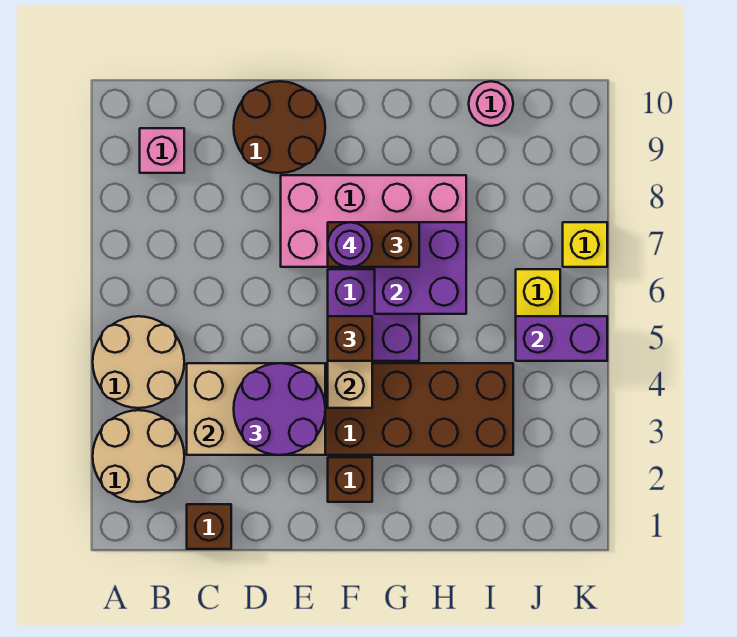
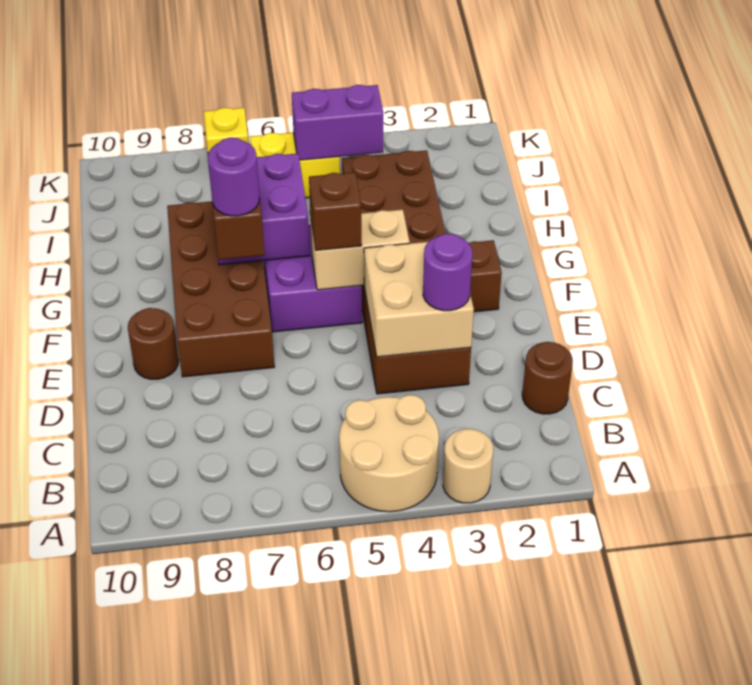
tan round brick A2:B3 level 1 -> tan round brick A3 level 1
pink brick B9 level 1 -> none
brown brick C1 level 1 -> brown round brick C1 level 1
tan brick C3:E4 level 2 -> tan brick D3:E4 level 2
purple round brick D3:E4 level 3 -> purple round brick D3 level 3
brown round brick D9:E10 level 1 -> brown round brick E9 level 1
pink brick E7:H8 level 1 -> brown brick E7:H8 level 1
pink round brick I10 level 1 -> none
purple brick J5:K5 level 2 -> purple brick J4:J5 level 2

